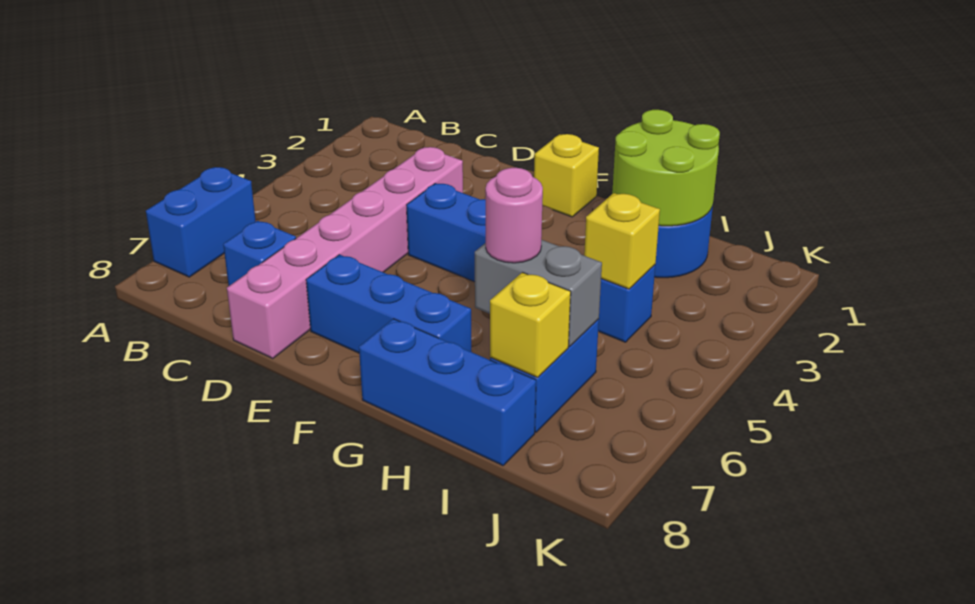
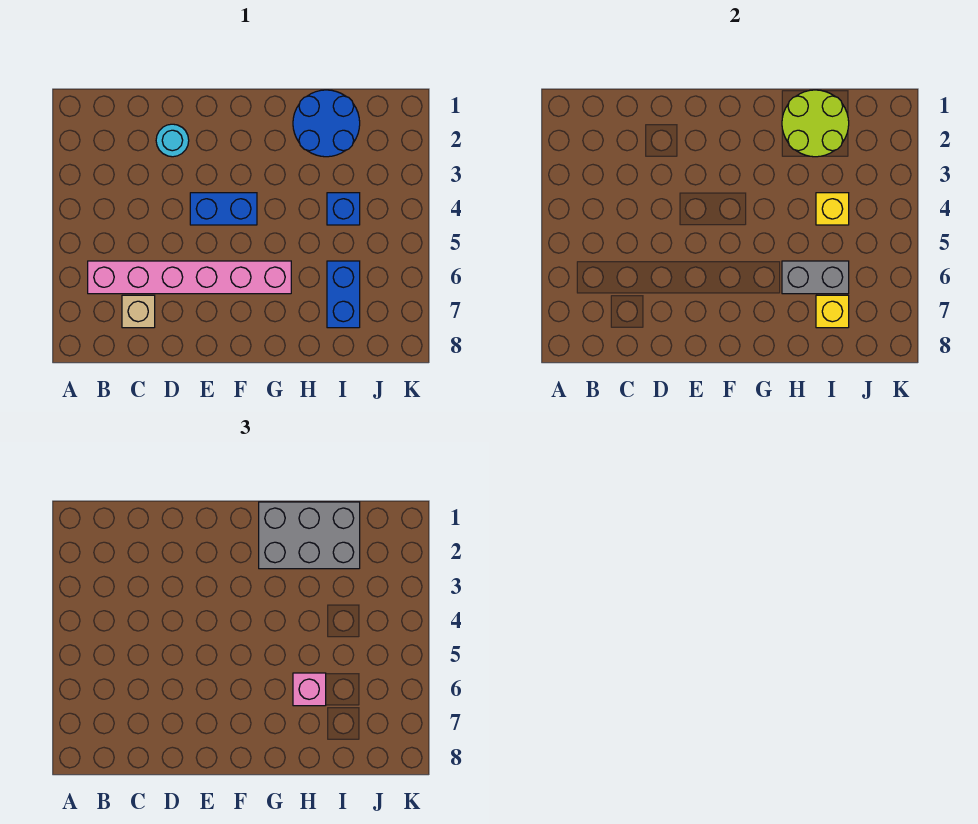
blue brick A6:A7 level 1 -> none
blue brick C7 level 1 -> tan brick C7 level 1
none -> cyan round brick D2 level 1
pink brick D3:D8 level 1 -> pink brick B6:G6 level 1
blue brick E7:G7 level 1 -> none
yellow brick F1 level 1 -> none
none -> grey brick G1:I2 level 3
blue brick G8:I8 level 1 -> none
pink round brick H6 level 3 -> pink brick H6 level 3

